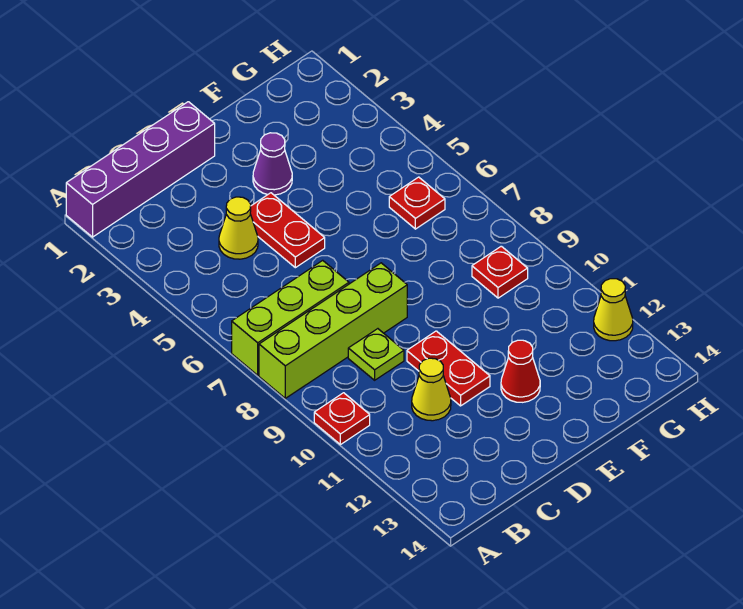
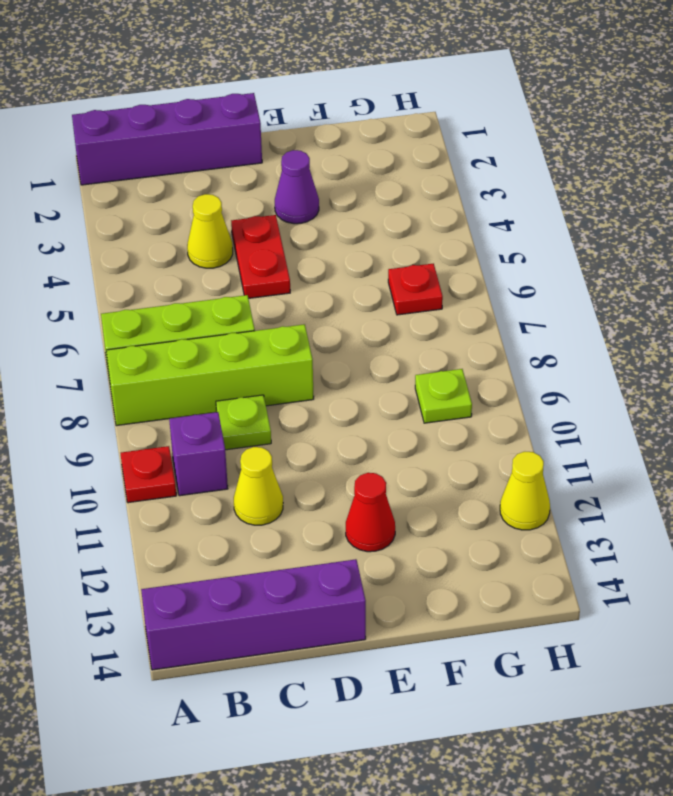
none -> purple brick A14:D14 level 1
none -> purple brick B10 level 1
red plate D10:D11 level 1 -> none
red plate G9 level 1 -> lime plate G9 level 1

